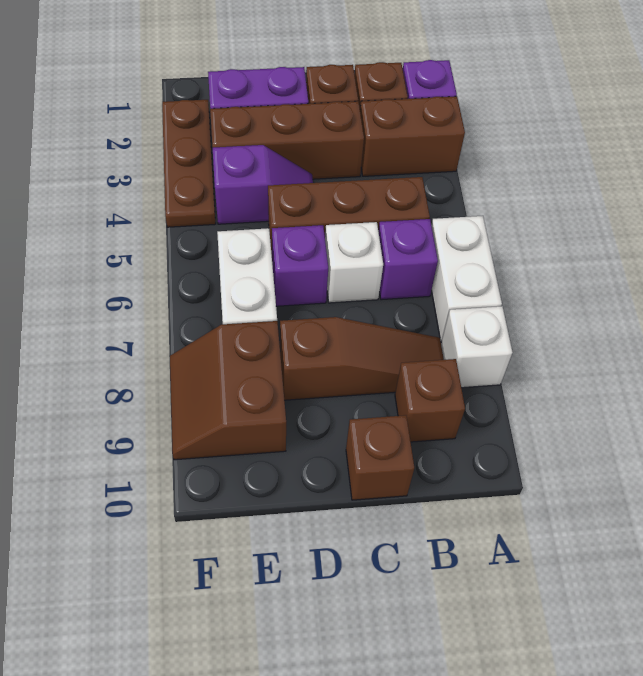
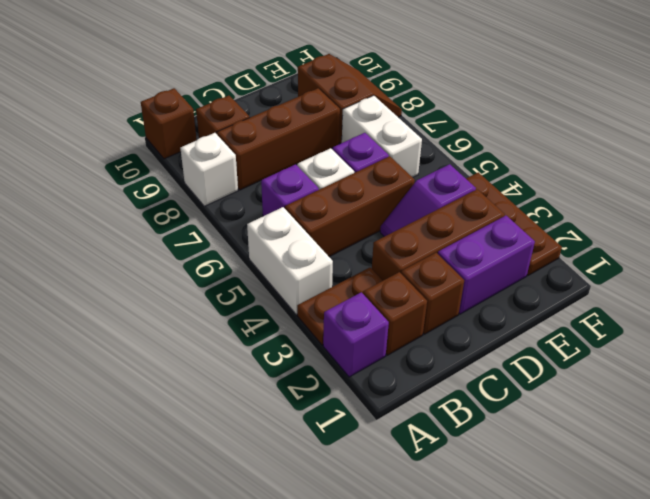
brown brick A3:B3 level 1 -> brown plate A3:B3 level 1
white brick A6:A7 level 1 -> white brick A4:A5 level 1
brown slope B8:D8 level 1 top D -> brown brick B8:D8 level 1
brown brick C10 level 1 -> brown brick A10 level 1

